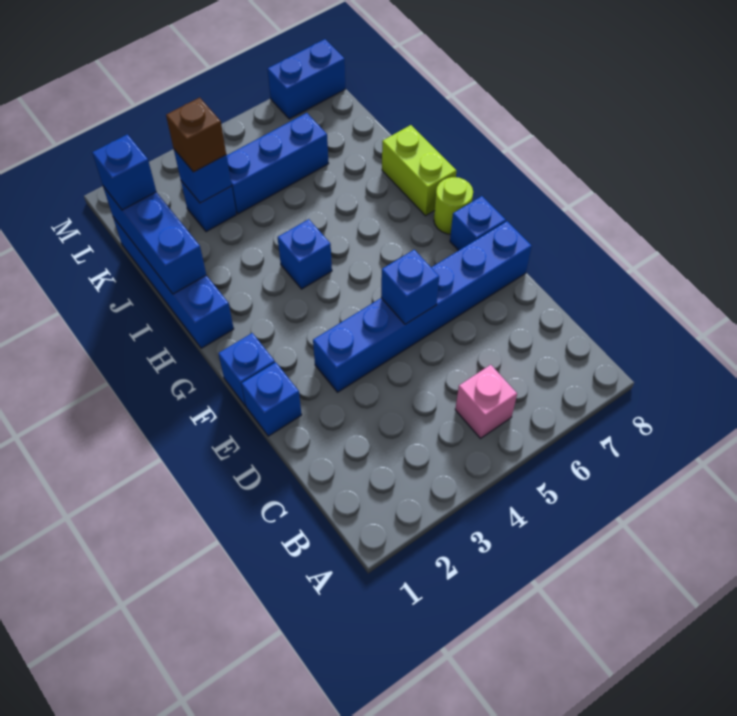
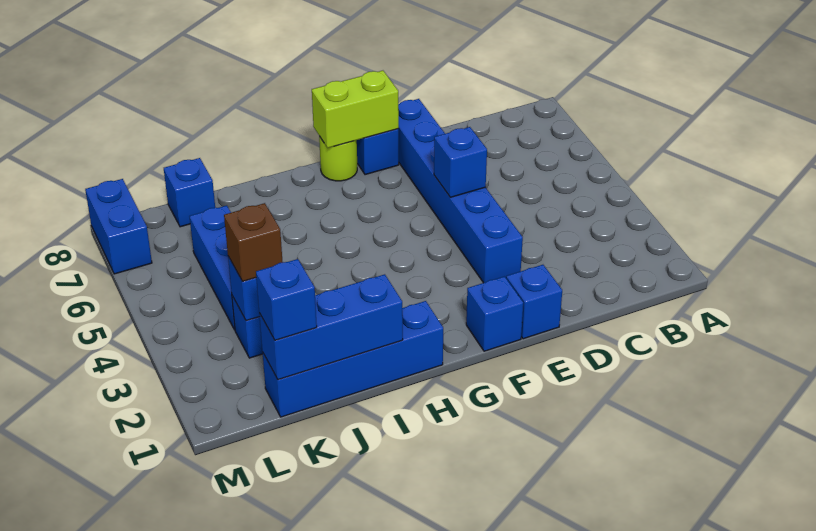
pink brick B5 level 1 -> none
blue brick H4 level 1 -> blue brick K8 level 1
lime brick H8:I8 level 1 -> lime brick F8:G8 level 2

